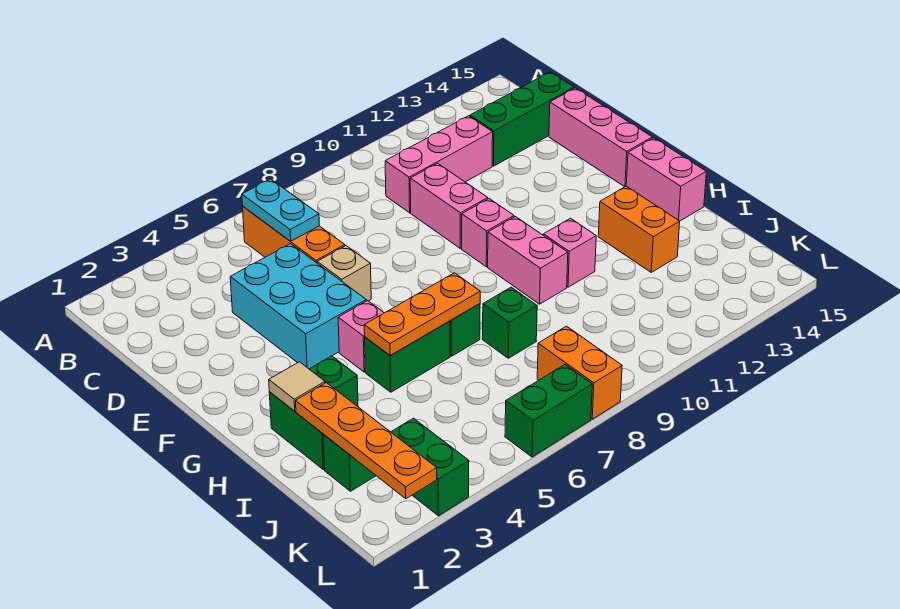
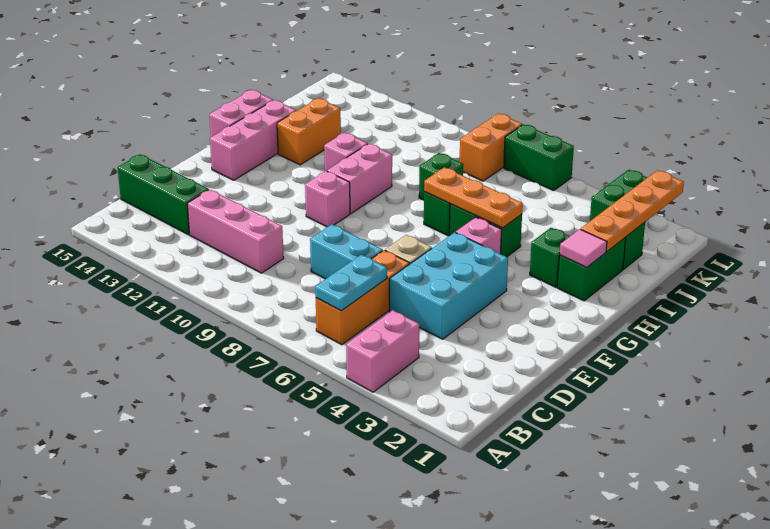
none -> cyan brick D7:D8 level 1
pink brick D10:E10 level 1 -> pink brick A4:B4 level 1
pink brick D15:F15 level 1 -> pink brick F14:H14 level 1
tan tile H2 level 2 -> pink tile H2 level 2

